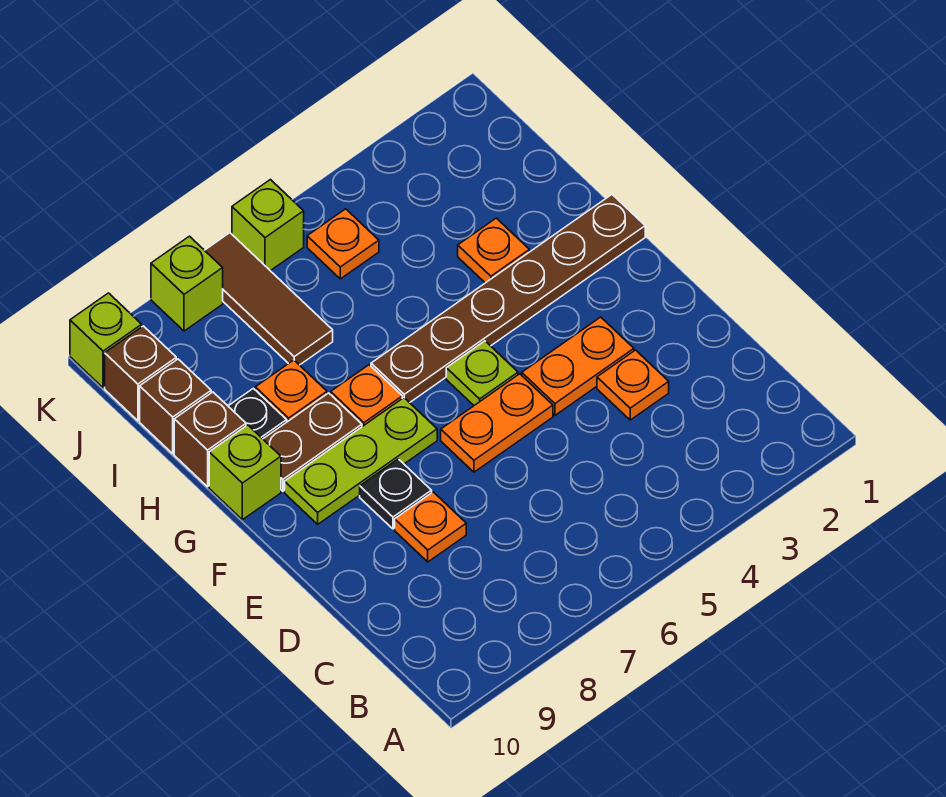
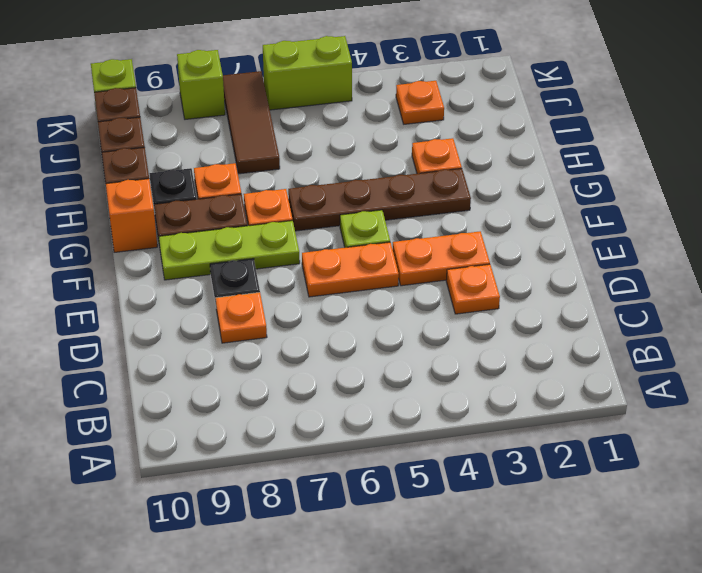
brown plate G1:G6 level 1 -> brown plate G3:G6 level 1
lime brick G10 level 1 -> orange brick G10 level 1
orange plate J5 level 1 -> orange plate J3 level 1
lime brick K6 level 1 -> lime brick K5:K6 level 1

